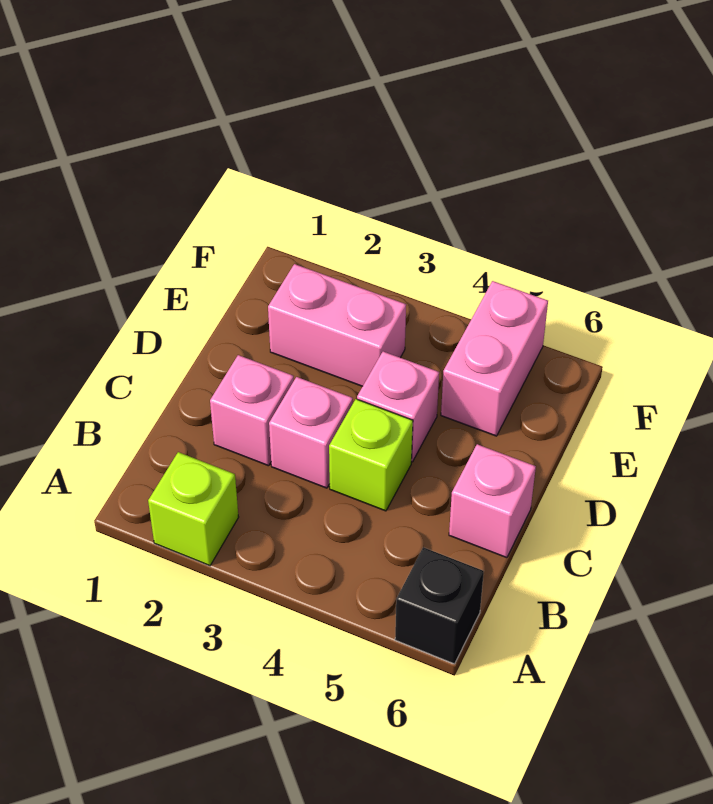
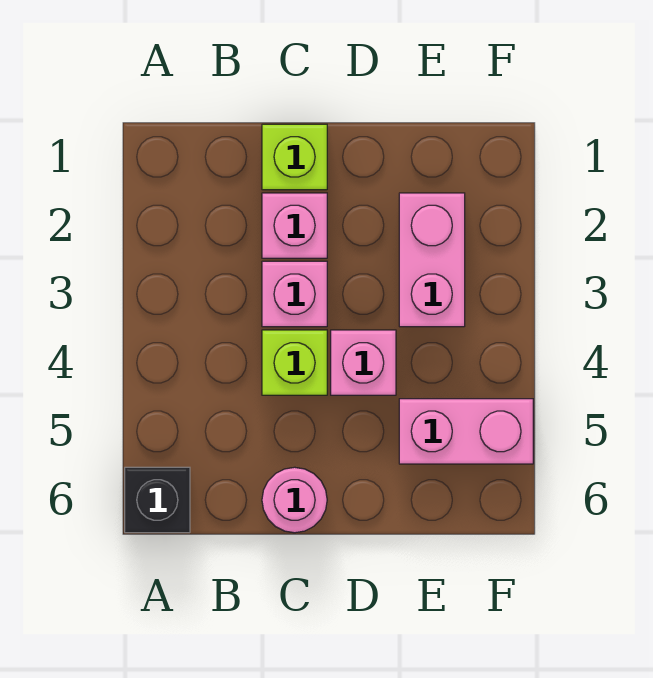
lime brick A2 level 1 -> lime brick C1 level 1
pink brick C6 level 1 -> pink round brick C6 level 1

